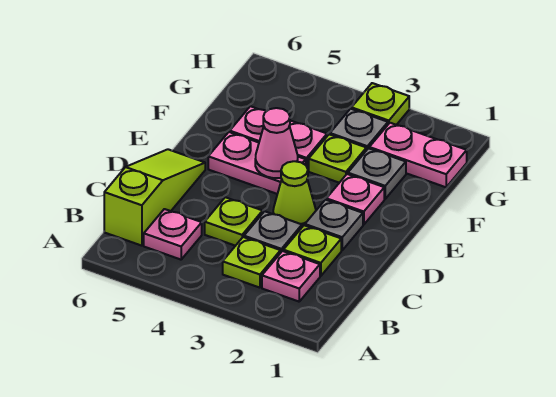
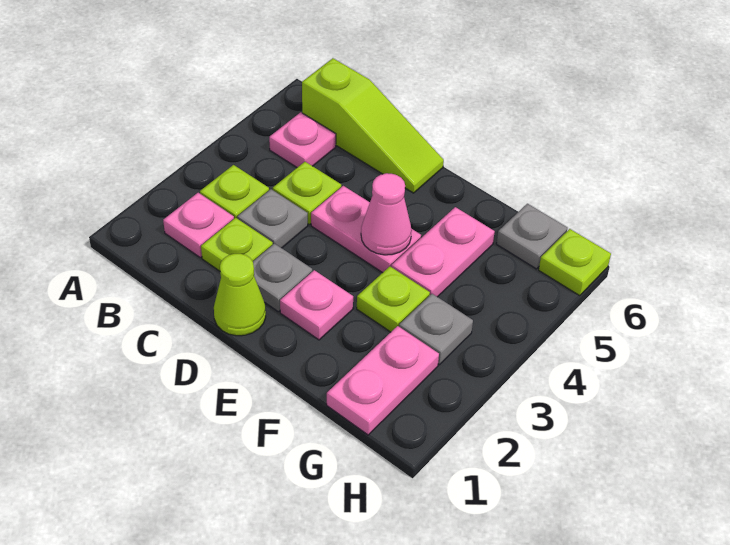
lime cone D3 level 1 -> lime cone D1 level 1
pink plate E4:E5 level 1 -> pink plate D4:E4 level 1
grey plate F2 level 1 -> grey plate G6 level 1
lime plate H3 level 1 -> lime plate H6 level 1

